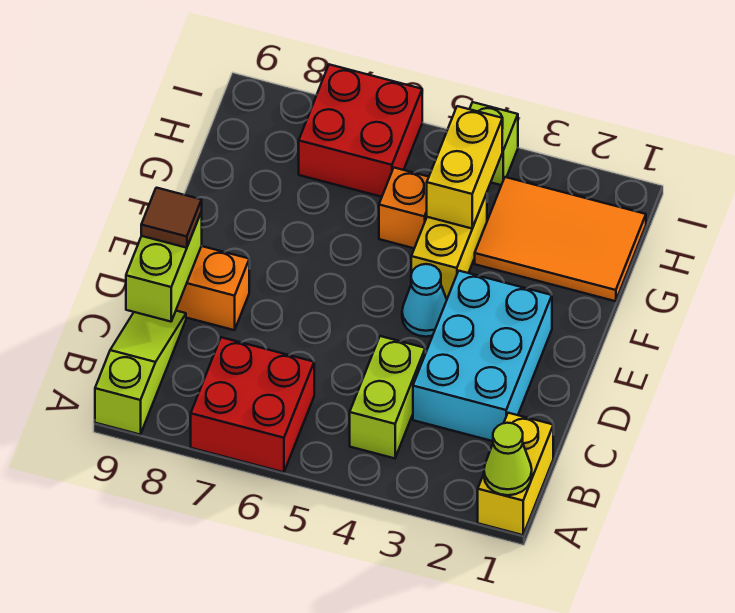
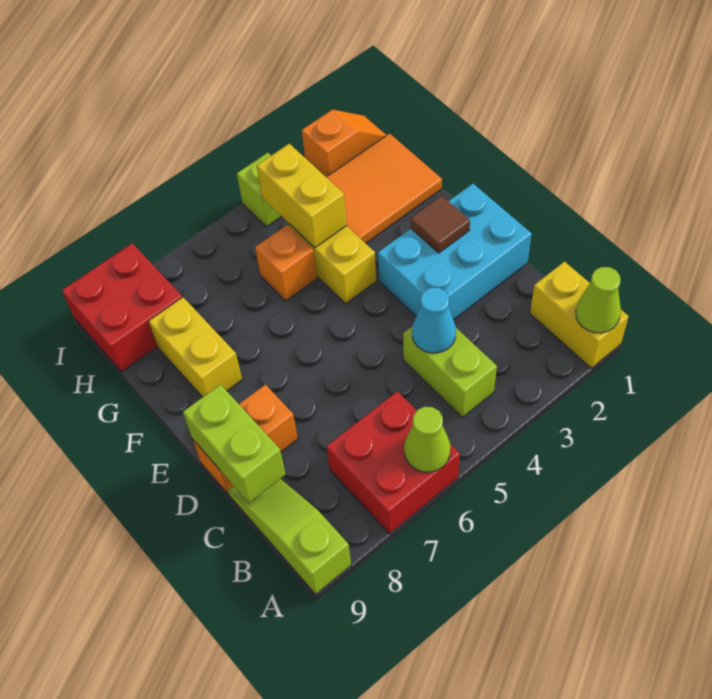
none -> lime cone A6 level 2
cyan brick C2:E3 level 1 -> cyan brick D1:E3 level 1
brown tile D9 level 3 -> brown tile E2 level 2
cyan cone E4 level 1 -> cyan cone C4 level 2
none -> yellow brick F8:G8 level 1
red brick H6:I7 level 1 -> red brick H8:I9 level 1
none -> orange slope I1:I2 level 1 top 2

